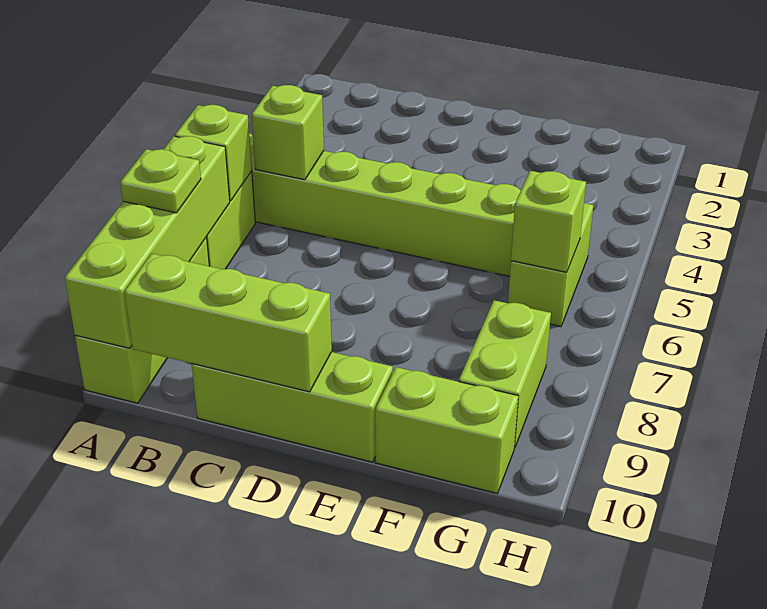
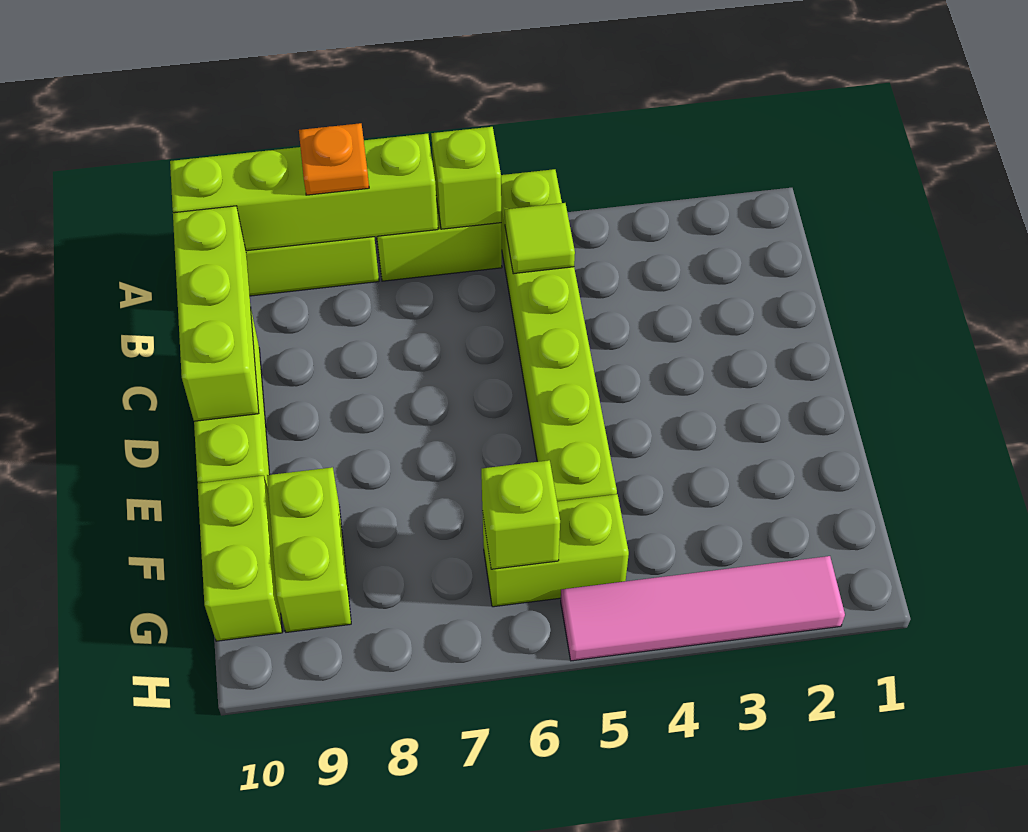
lime plate A8 level 3 -> orange plate A8 level 3
lime brick B5 level 2 -> lime tile B5 level 2
lime brick G8:G9 level 1 -> lime brick F9:G9 level 1
none -> pink tile H2:H5 level 1

